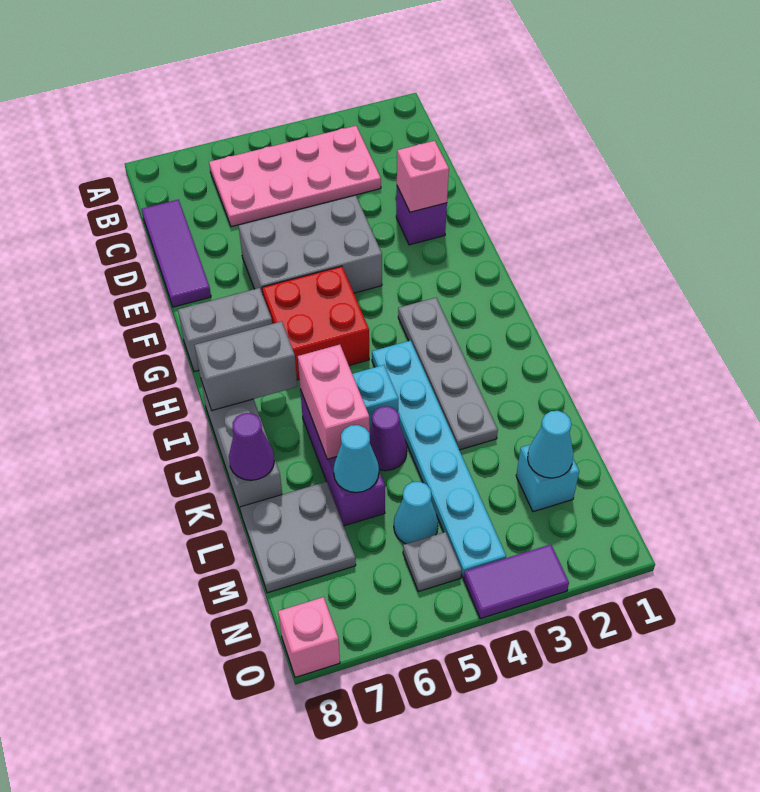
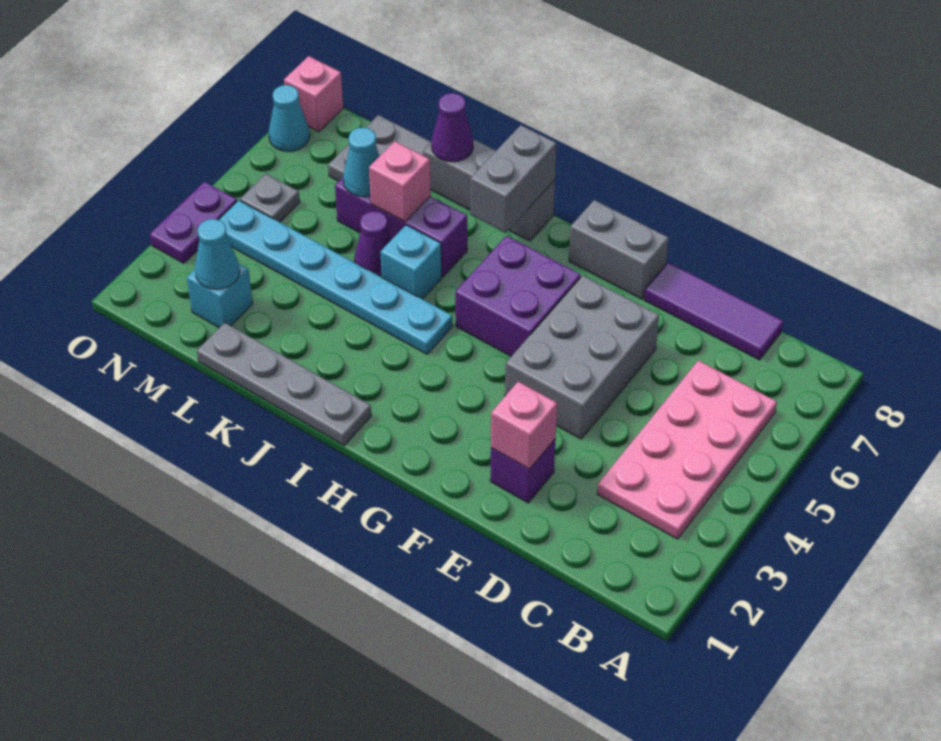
red brick G5:H6 level 1 -> purple brick G5:H6 level 1
grey brick G7:G8 level 1 -> grey brick F8:G8 level 1
grey plate H3:K3 level 1 -> grey plate I1:L1 level 1
pink brick J6:K6 level 2 -> pink brick K6 level 2
cyan cone M5 level 1 -> cyan cone O7 level 1
purple tile O3:O4 level 1 -> purple plate O3:O4 level 1

